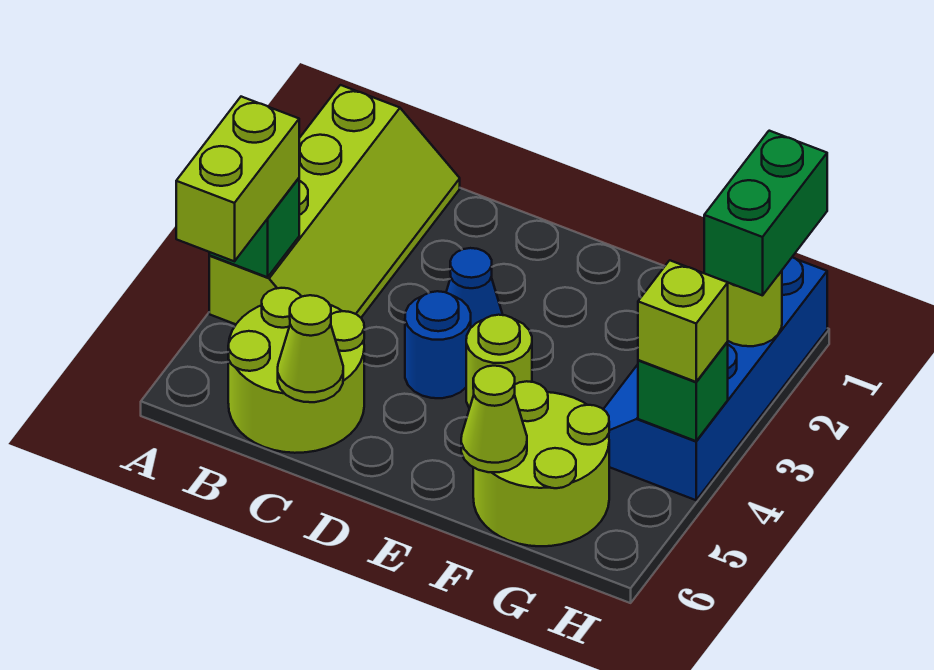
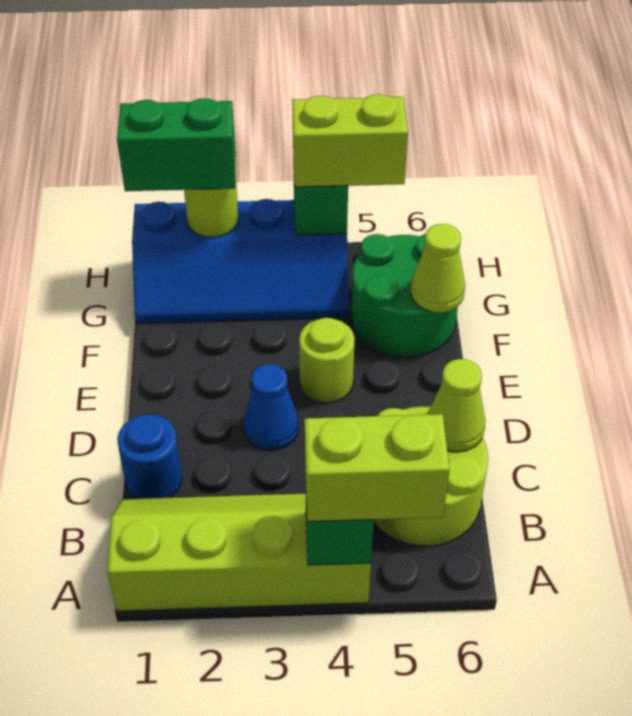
blue round brick D4 level 1 -> blue round brick C1 level 1
lime round brick F5:G6 level 1 -> green round brick F5:G6 level 1
lime brick H4 level 3 -> lime brick H4:H5 level 3

